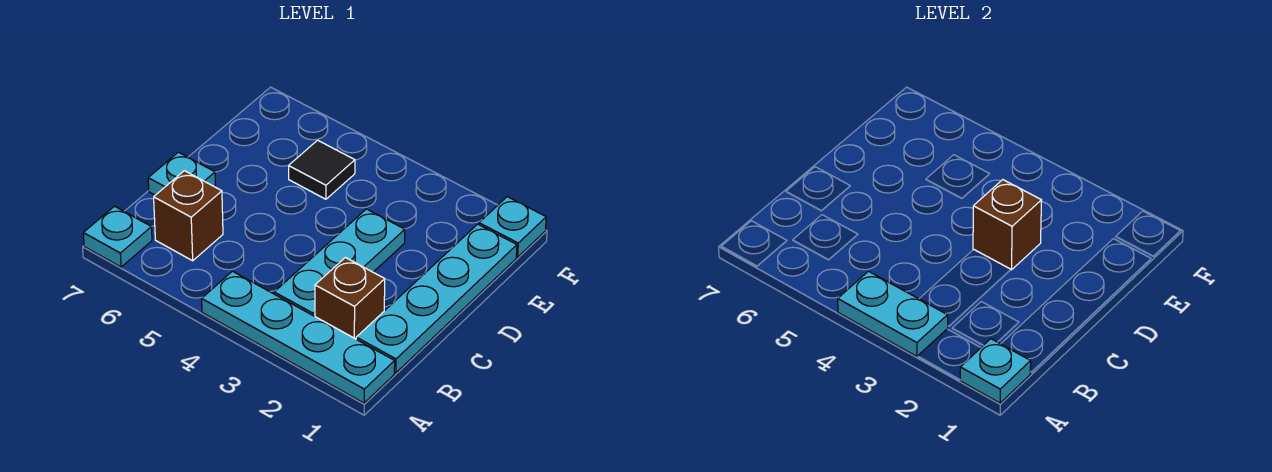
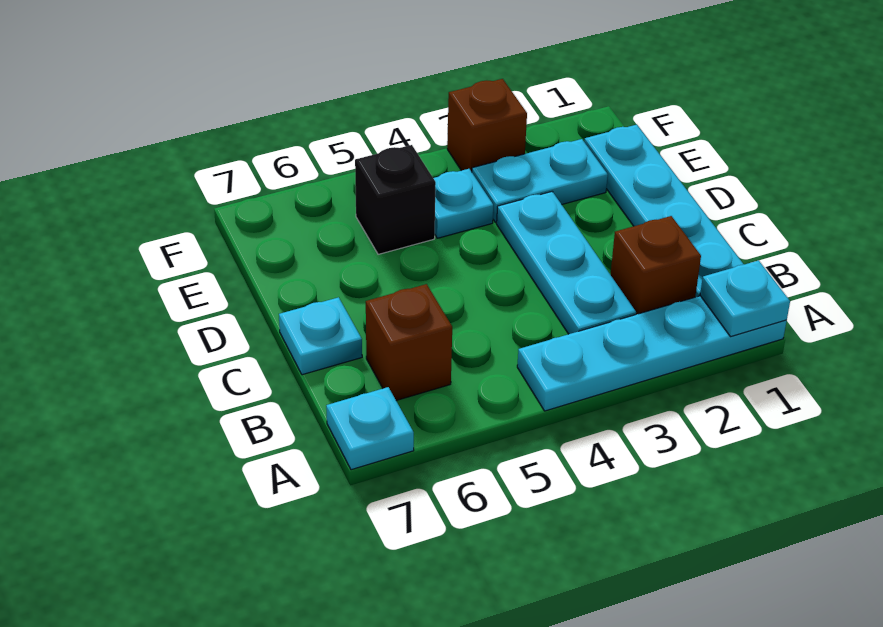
cyan plate A3:A4 level 2 -> cyan plate E2:E3 level 1
brown brick D3 level 2 -> brown brick F3 level 1
black tile E5 level 1 -> black brick E5 level 1
cyan plate F1 level 1 -> cyan plate E4 level 1

